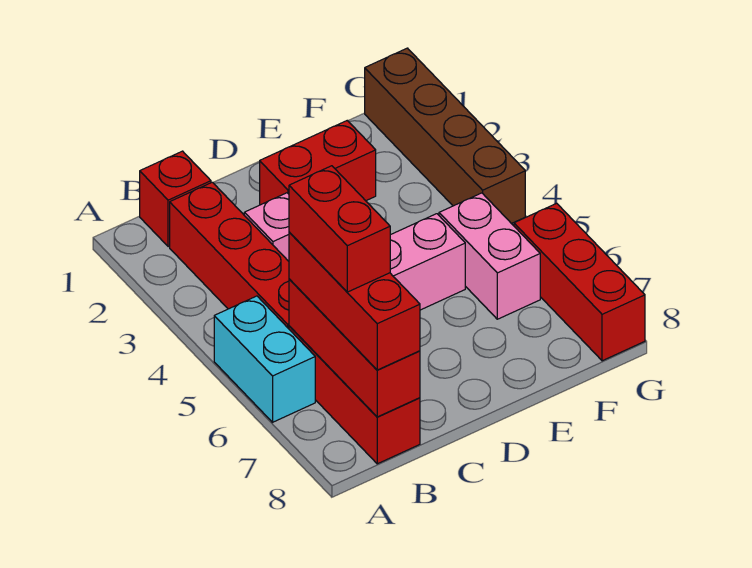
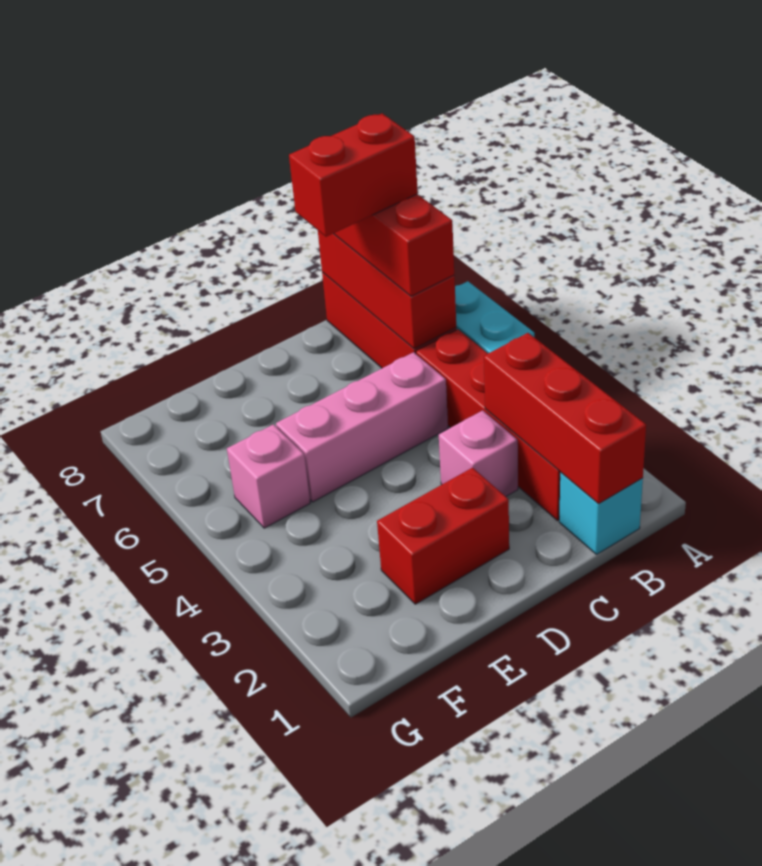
red brick B1 level 1 -> cyan brick B1 level 1
red brick B6:B7 level 4 -> red brick B7:C7 level 4
pink brick F5:F6 level 1 -> pink brick F5 level 1
brown brick G1:G4 level 1 -> none
red brick G6:G8 level 1 -> red brick B1:B3 level 2

